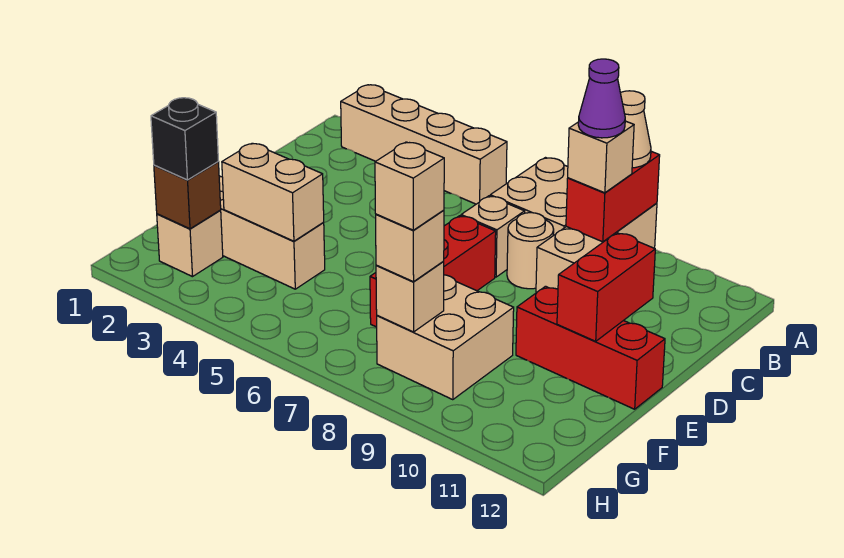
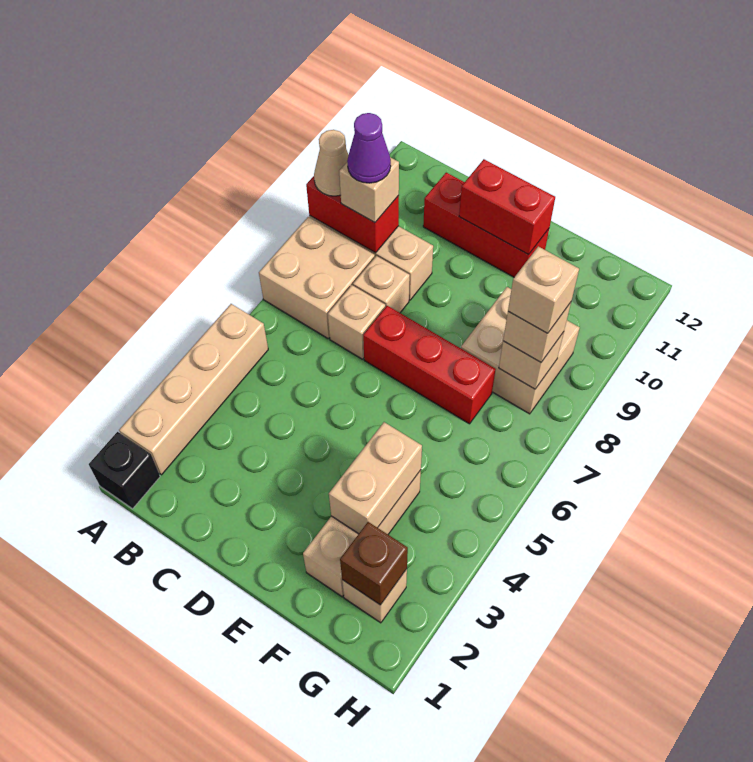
tan round brick C8 level 1 -> tan brick C8 level 1
red brick E10:E12 level 1 -> red brick C11:E11 level 1
black brick G2 level 3 -> black brick A1 level 1

